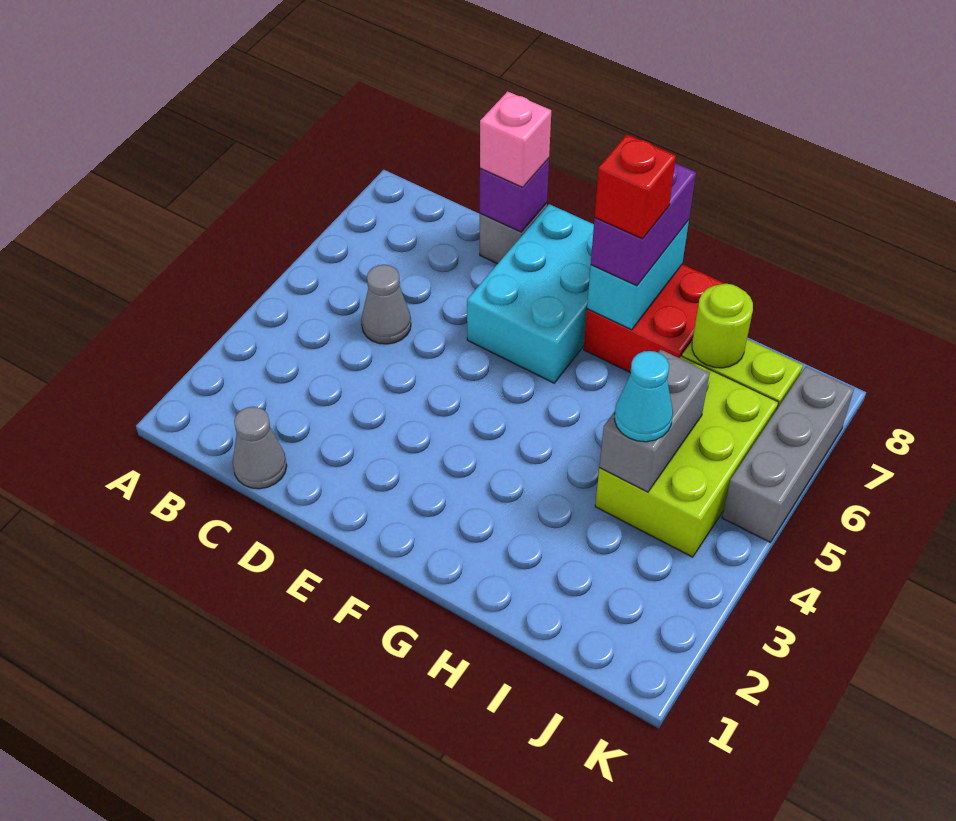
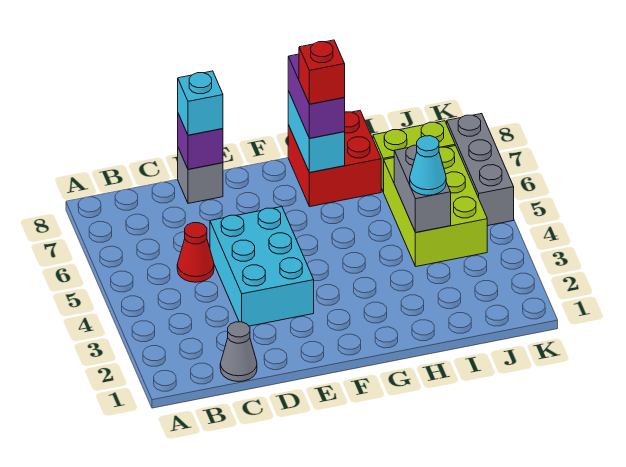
grey cone C5 level 1 -> red cone C5 level 1
pink brick D8 level 3 -> cyan brick D8 level 3
cyan brick E6:F8 level 1 -> cyan brick D3:E5 level 1
lime round brick I7 level 2 -> none

